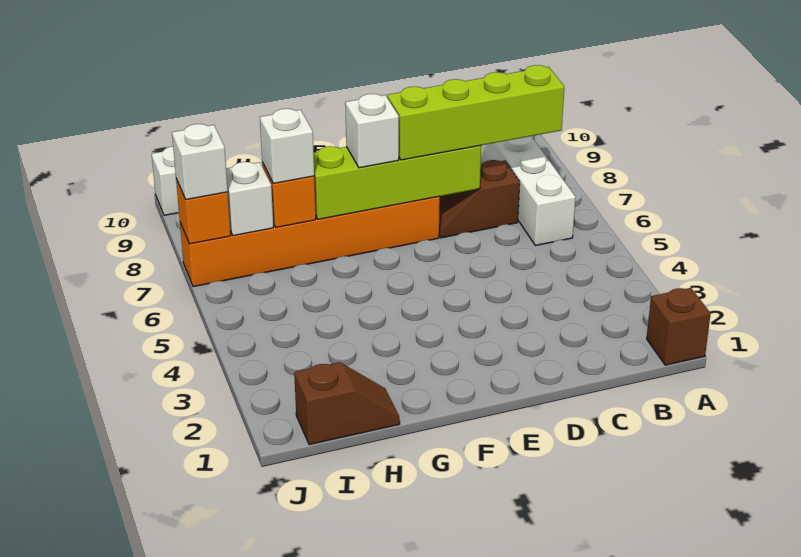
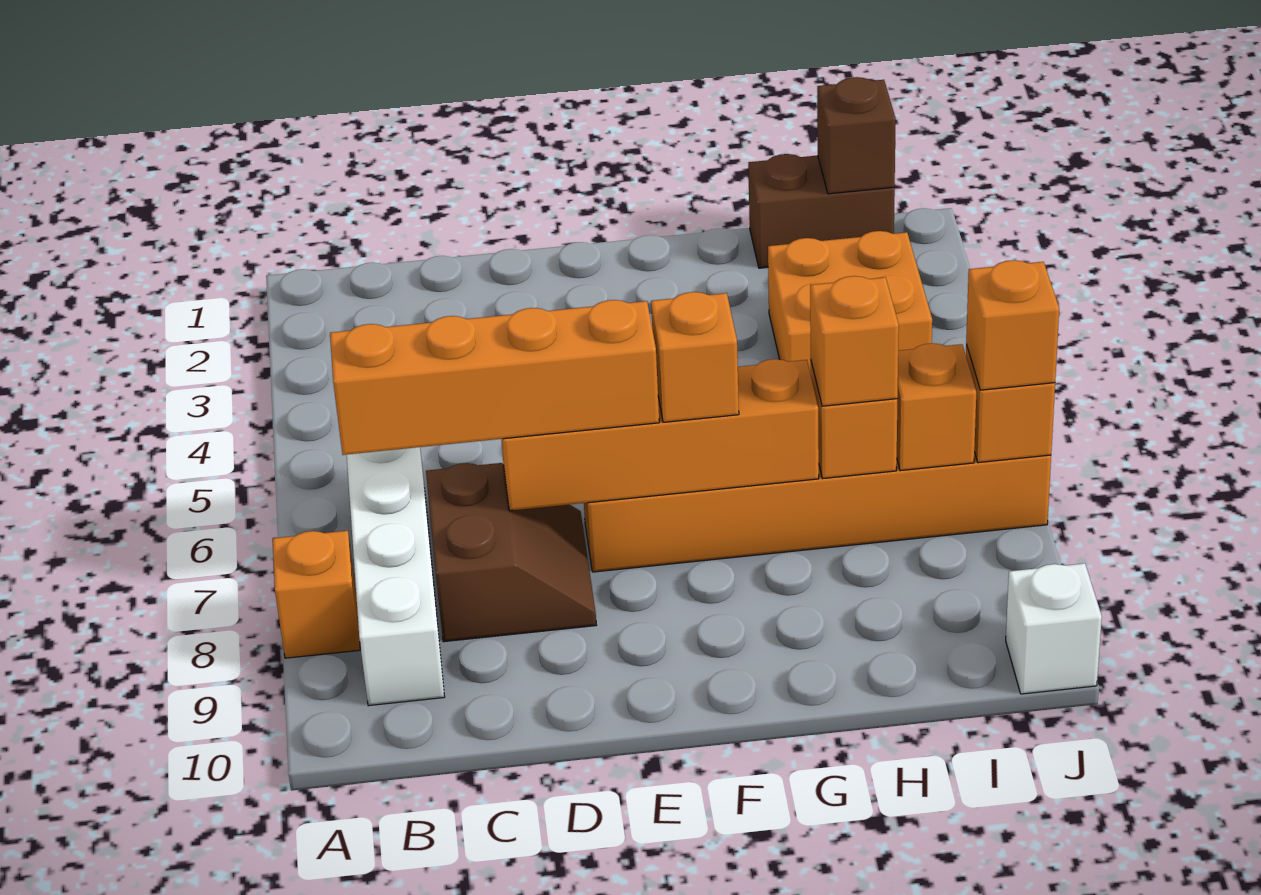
brown brick A1 level 1 -> brown brick I1 level 2
none -> orange brick A8 level 1
lime brick B7:E7 level 3 -> orange brick B7:E7 level 3
brown slope C7:D7 level 1 top C -> brown slope C7:D8 level 1 top C
lime brick D7:G7 level 2 -> orange brick D7:G7 level 2
white brick F7 level 3 -> orange brick F7 level 3
brown slope H1:I1 level 1 top I -> brown brick H1:I1 level 1
none -> orange brick H3:I4 level 1
white brick H7 level 3 -> orange brick H7 level 3
white brick I7 level 2 -> orange brick I7 level 2
white brick J7 level 3 -> orange brick J7 level 3

